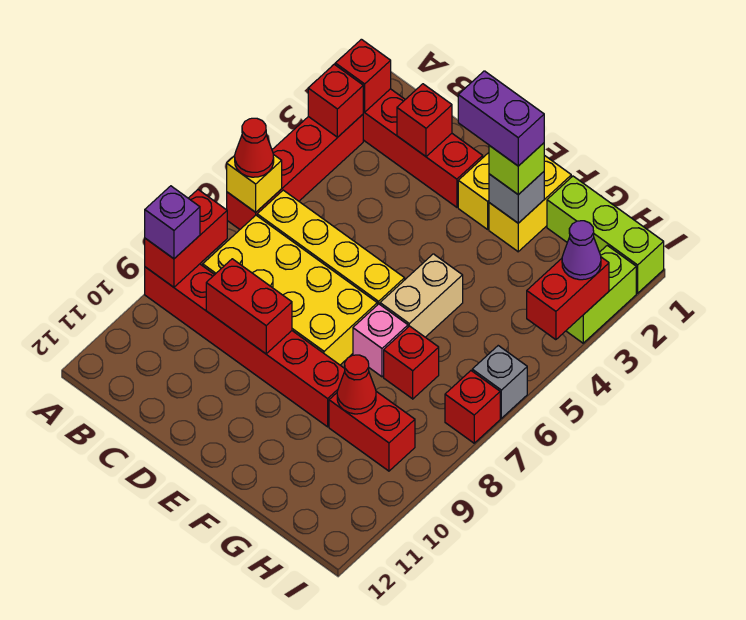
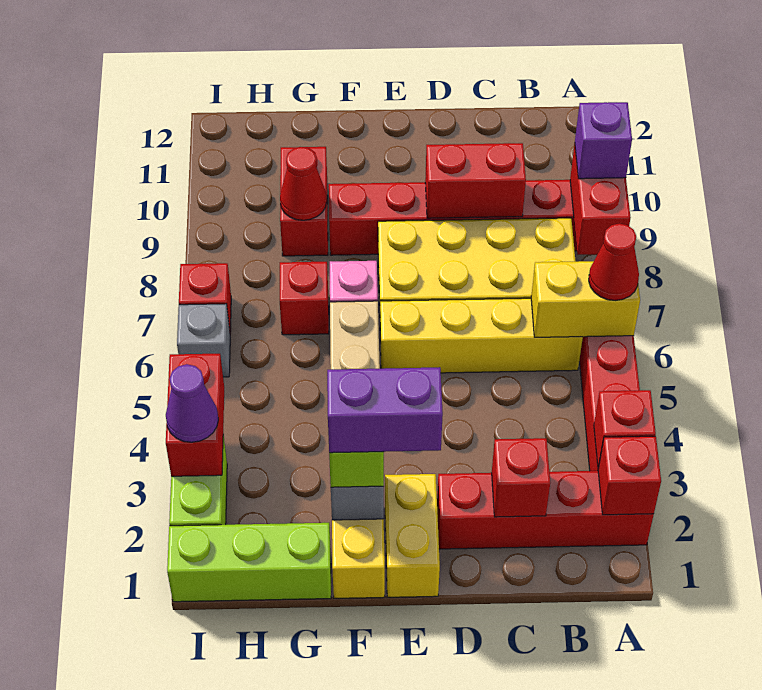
yellow brick A6 level 2 -> yellow brick A6:B6 level 2
red brick G9:H9 level 1 -> red brick G9:G10 level 1

